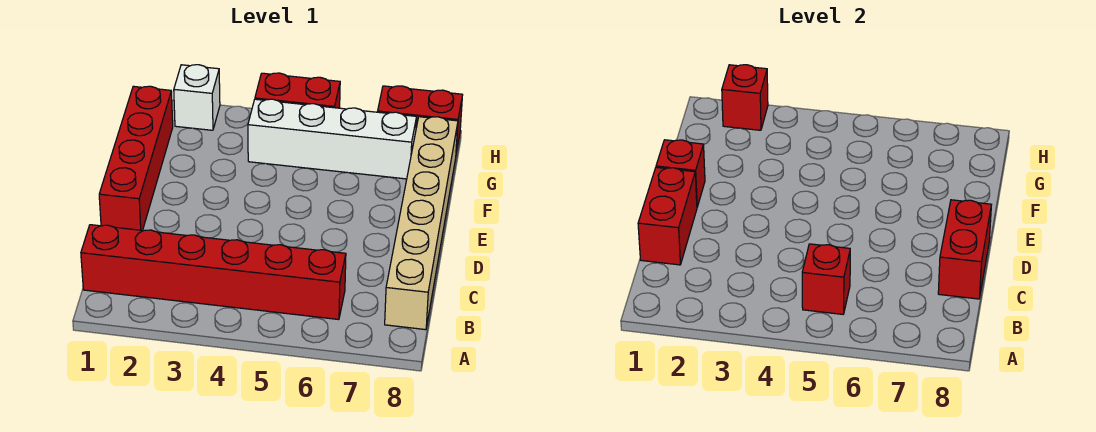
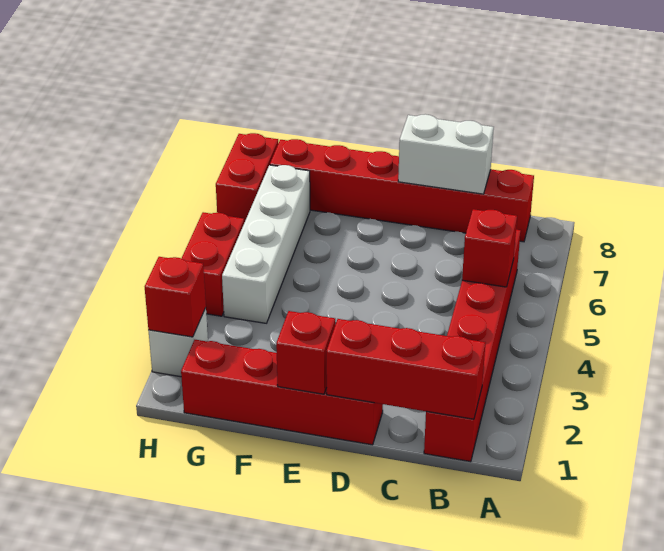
tan brick B8:G8 level 1 -> red brick B8:G8 level 1
red brick C1:D1 level 2 -> red brick B1:D1 level 2
red brick C8:D8 level 2 -> white brick C8:D8 level 2

